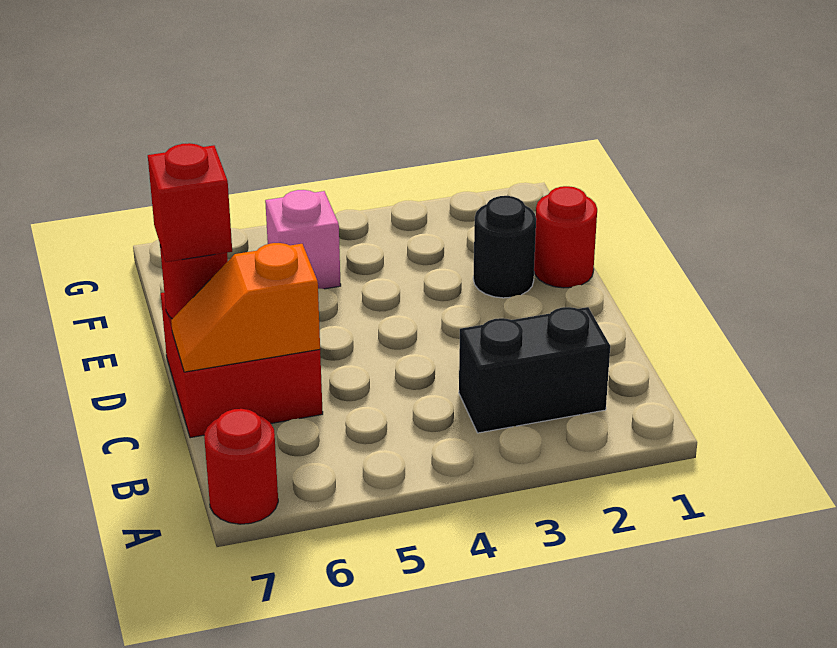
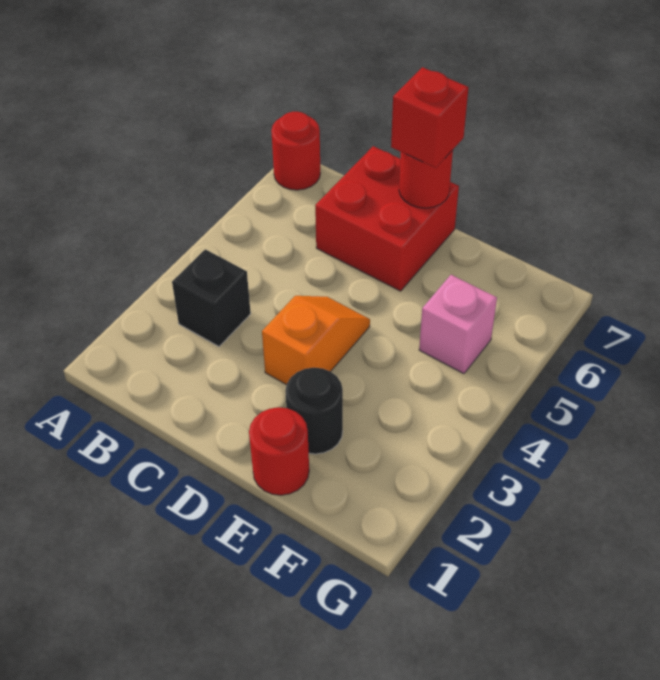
black brick B2:B3 level 1 -> black brick B3 level 1
orange slope C6:C7 level 2 top 6 -> orange slope D3:D4 level 1 top 3

